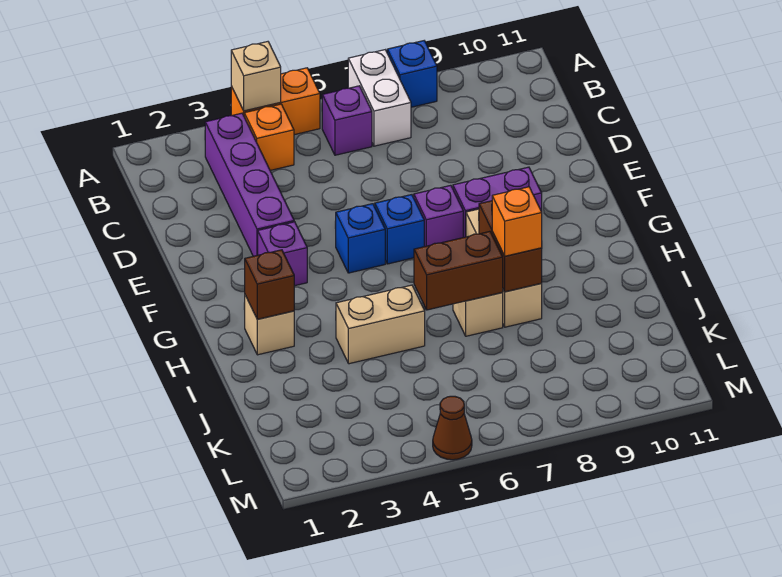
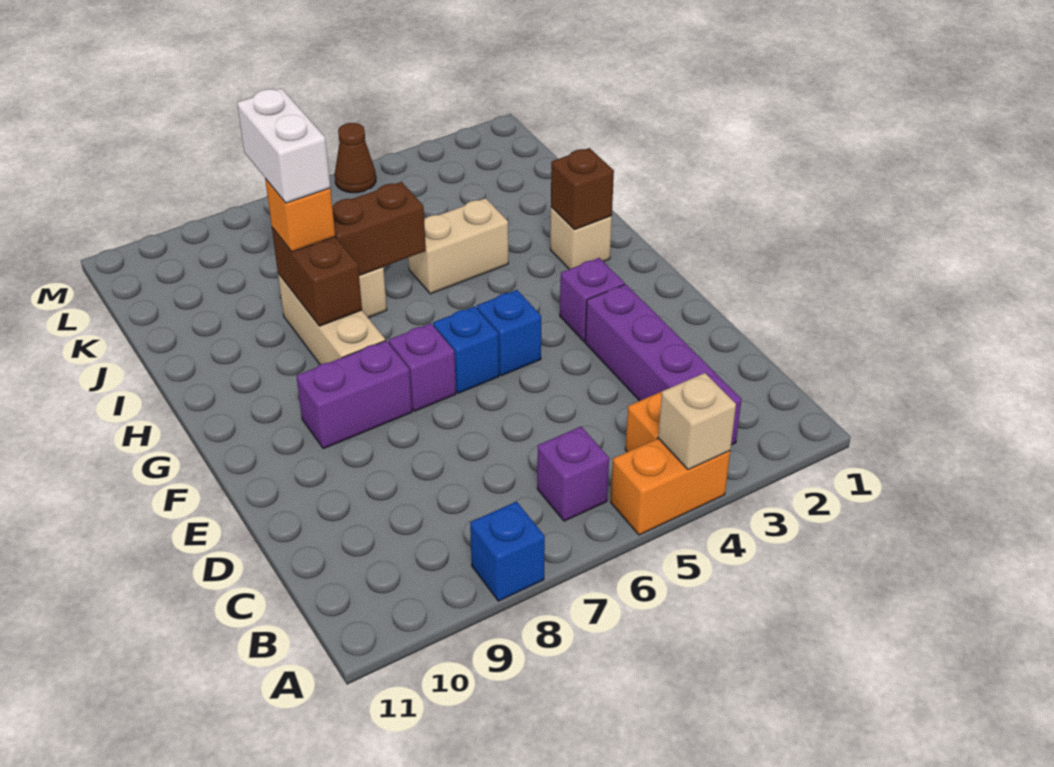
white brick A7:B7 level 1 -> white brick I8:J8 level 4

